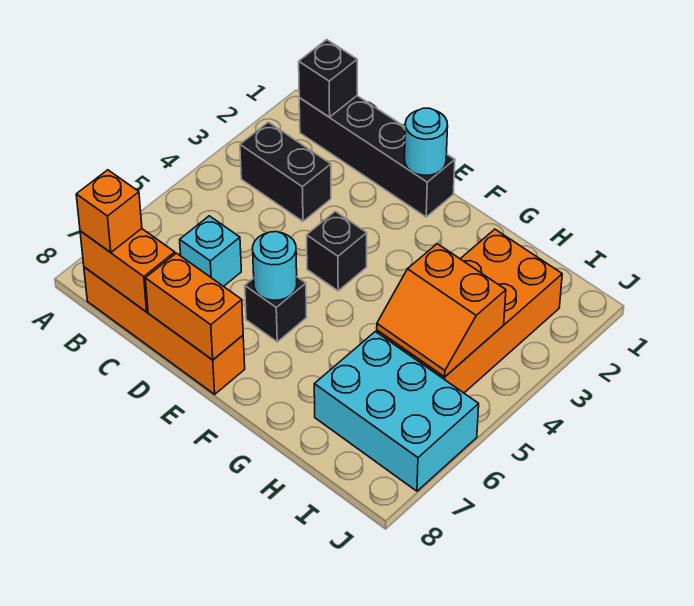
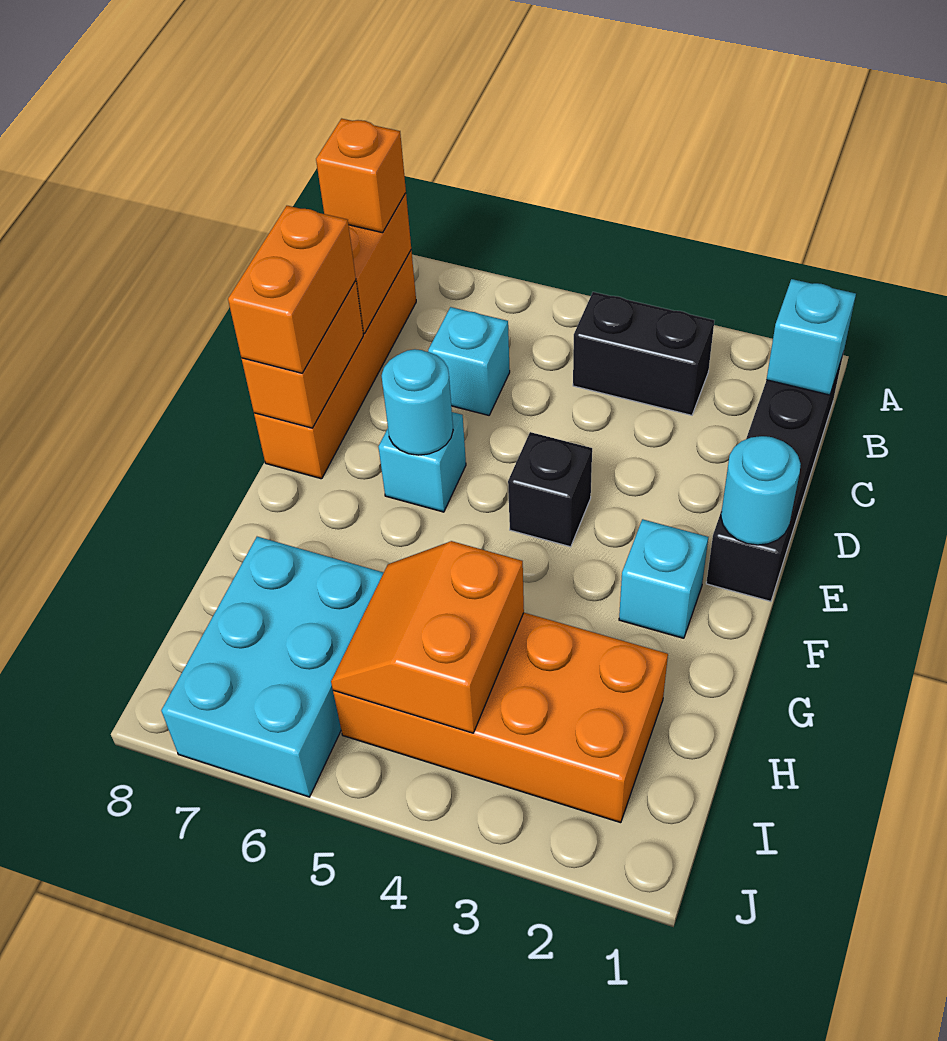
black brick B1 level 2 -> cyan brick B1 level 2
black brick B3:C3 level 1 -> black brick B3:B4 level 1
none -> orange brick D8:E8 level 3
black brick E6 level 1 -> cyan brick E6 level 1
none -> cyan brick F2 level 1

